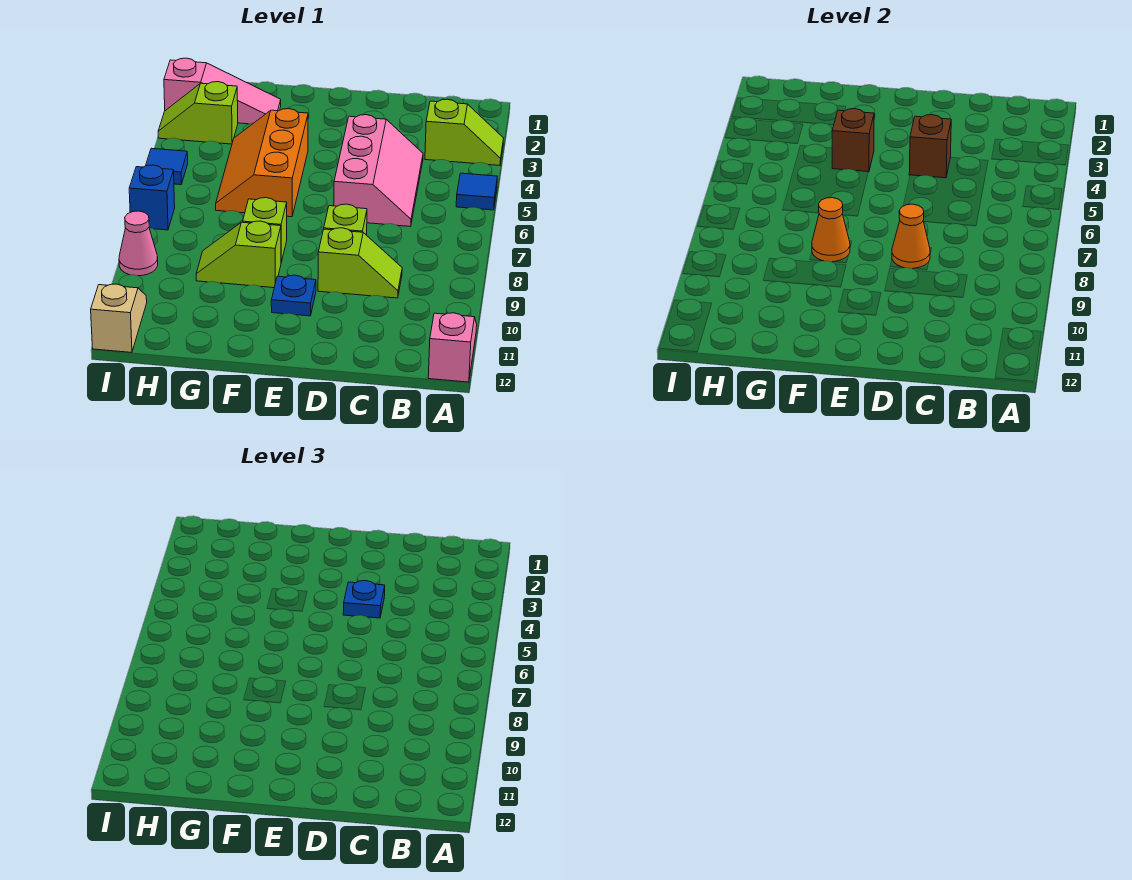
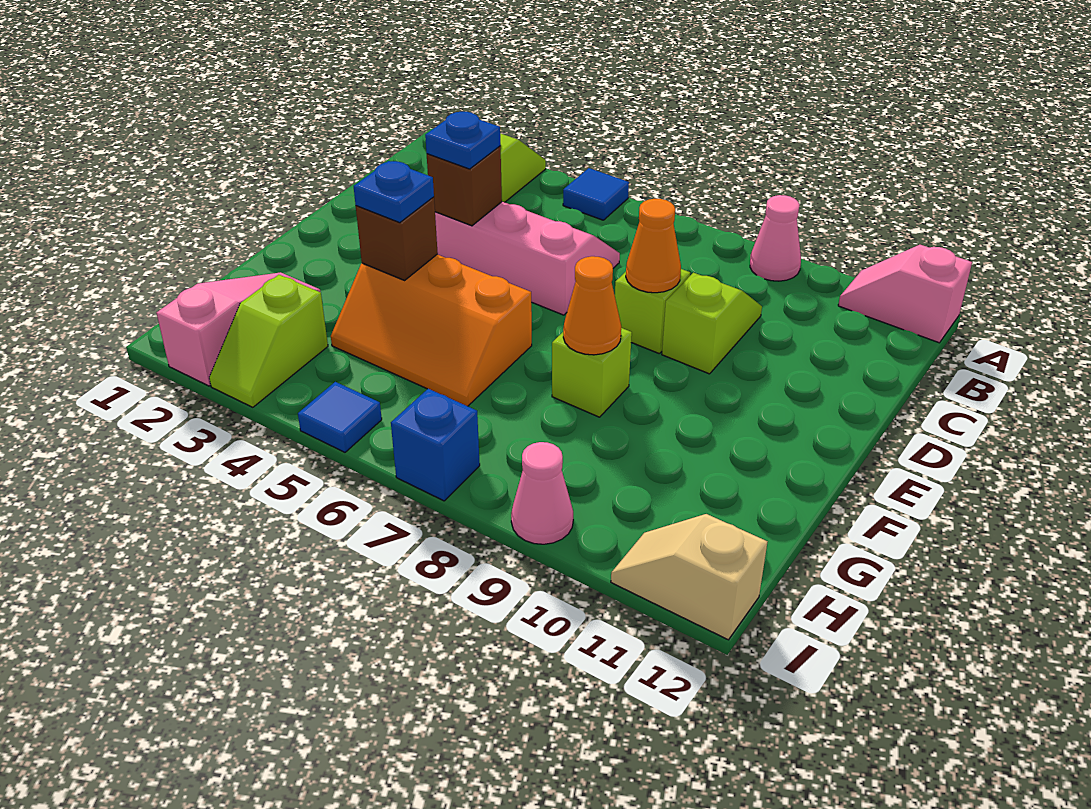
none -> pink cone A9 level 1
blue plate E10 level 1 -> blue plate F4 level 3
lime slope F9:G9 level 1 top F -> none

